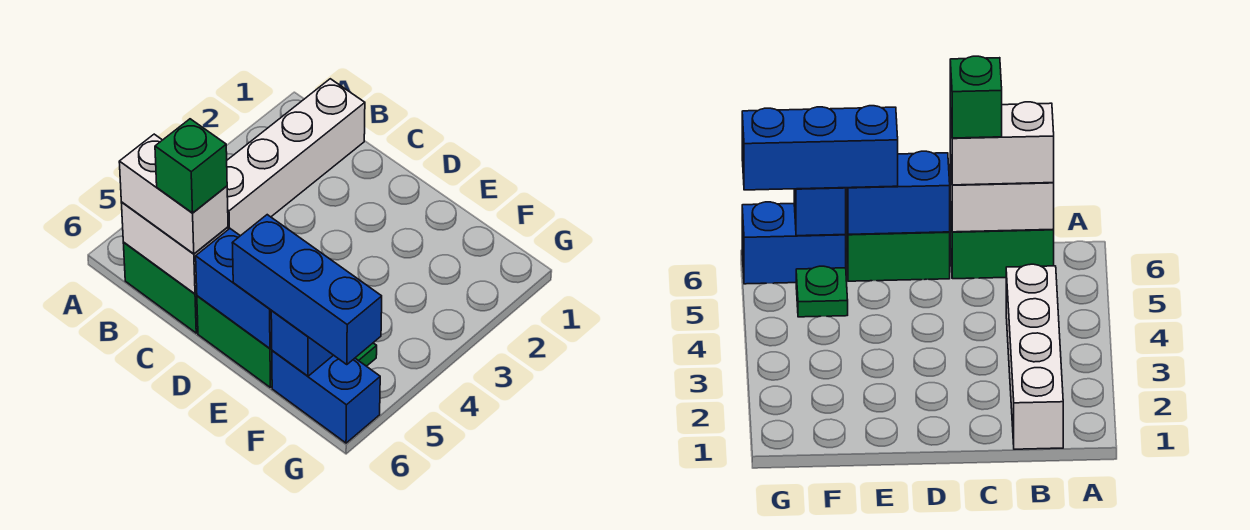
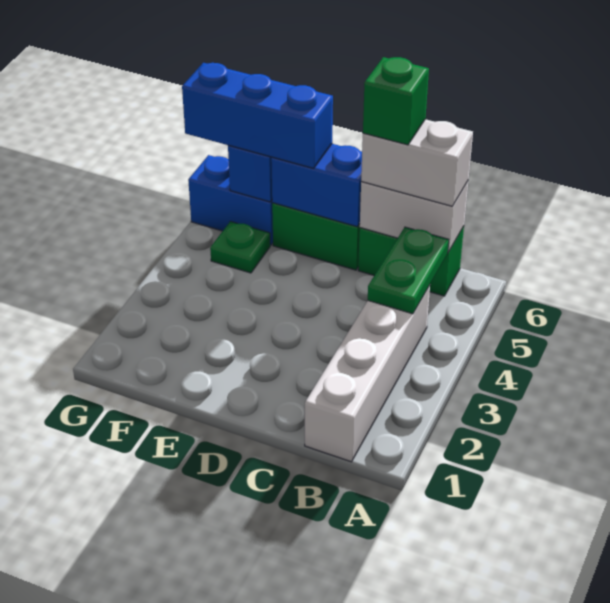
none -> green plate B4:B5 level 2

